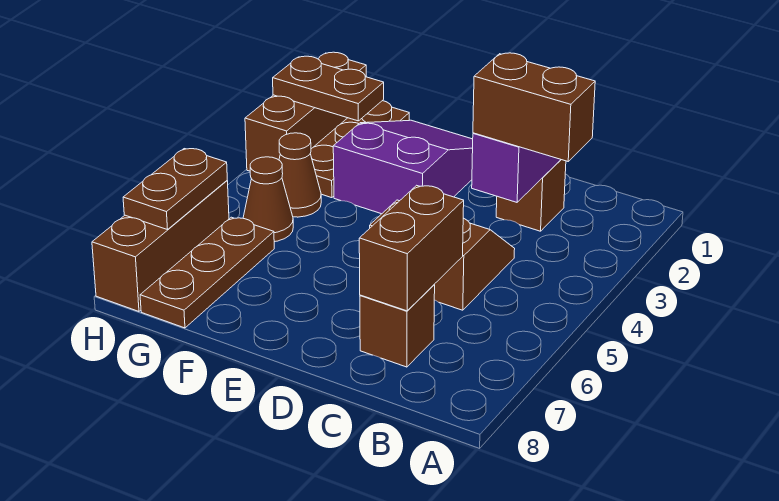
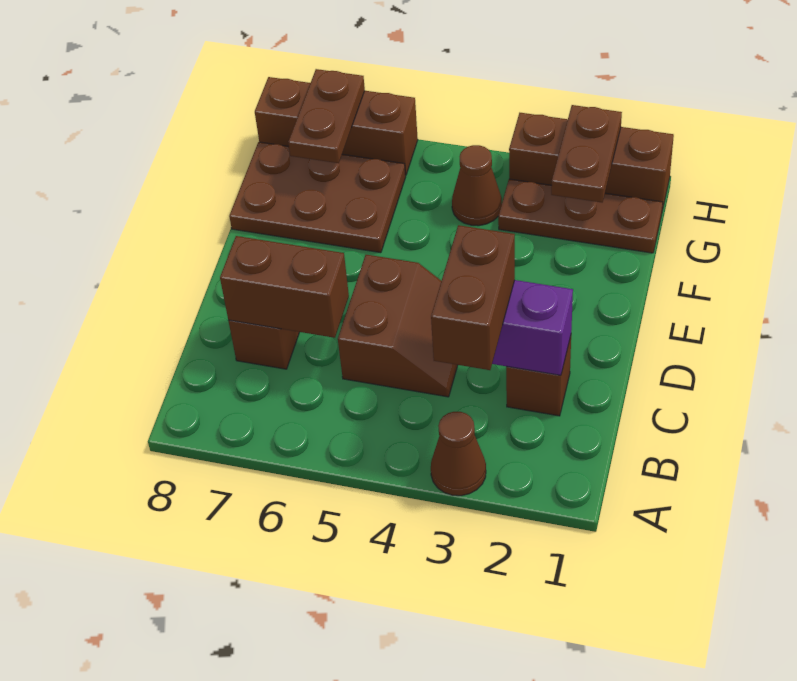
purple slope E1:F3 level 1 top 3 -> none
brown cone G5 level 1 -> brown cone A3 level 1
brown plate G6:G8 level 1 -> brown plate F6:G8 level 1
brown plate H6:H7 level 2 -> brown plate G7:H7 level 2

